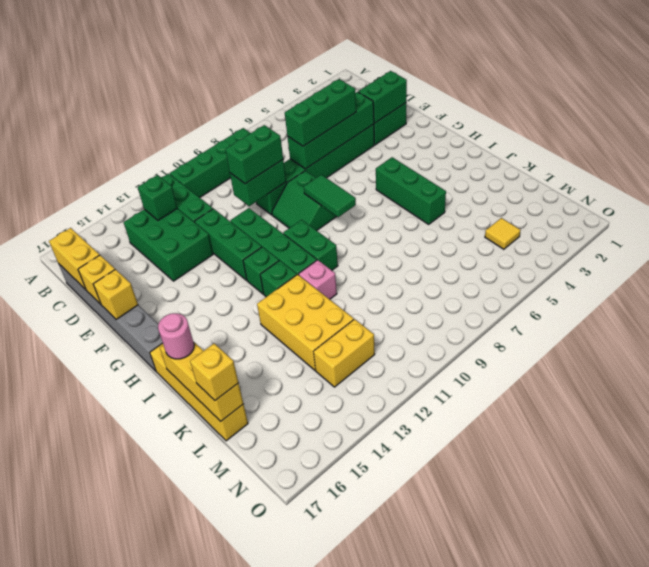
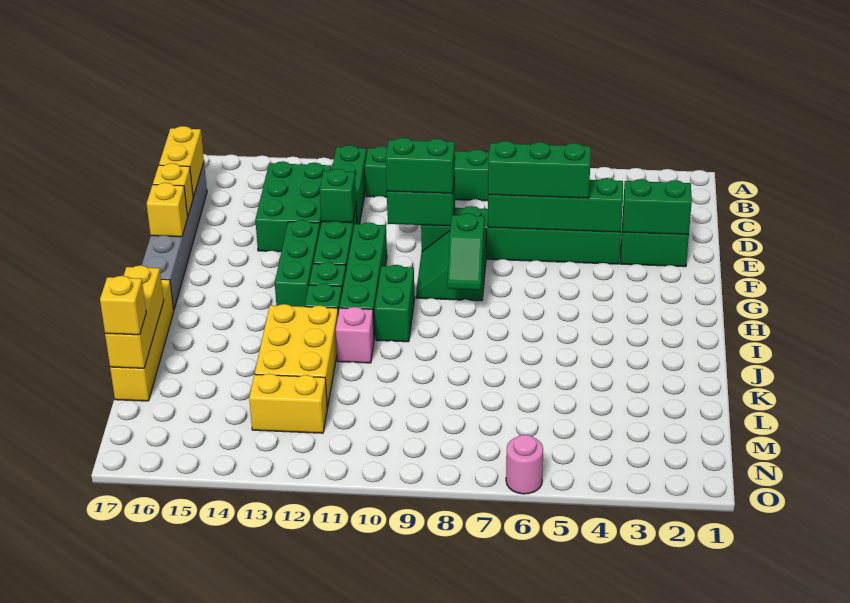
green brick C13 level 2 -> green brick E12 level 2
green tile G8:H8 level 2 -> green slope G8:H8 level 2 top G
green brick H5:J5 level 1 -> green brick F13:H13 level 1
pink round brick J17 level 3 -> pink round brick O6 level 1
yellow tile M4 level 1 -> none

